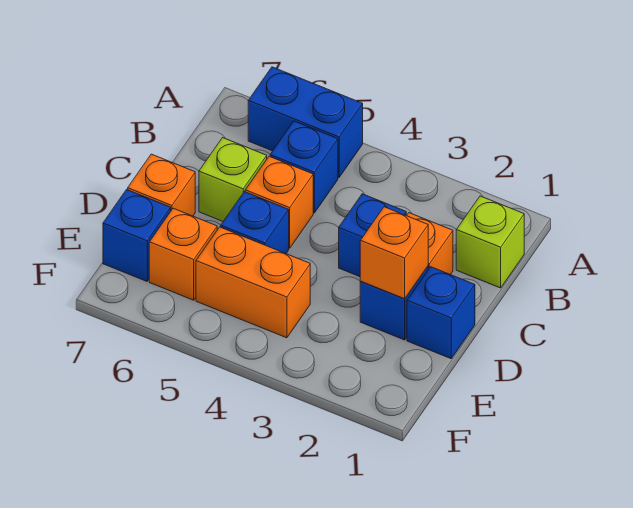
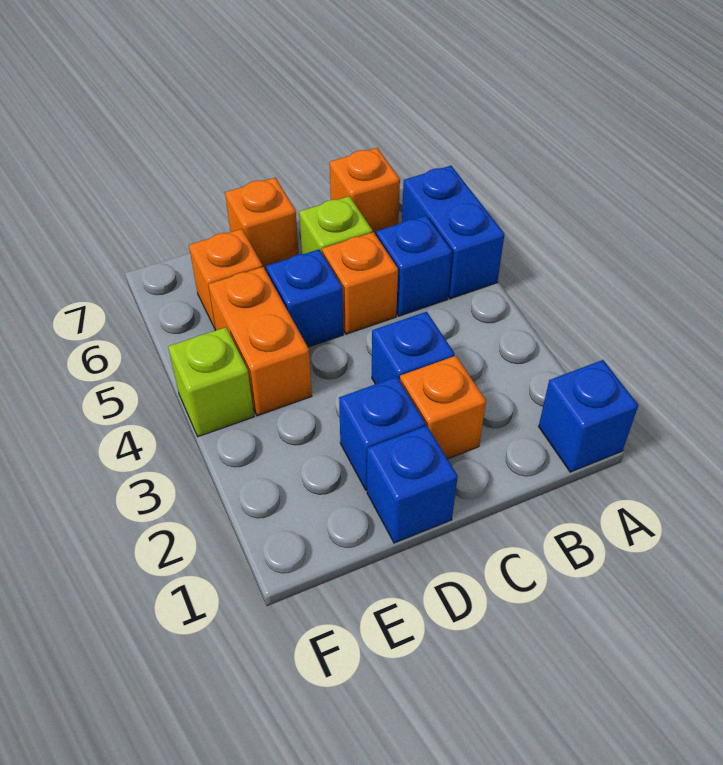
lime brick B1 level 1 -> lime brick F4 level 1
orange brick D2 level 2 -> orange brick B7 level 1
blue brick E7 level 1 -> blue brick A1 level 1

